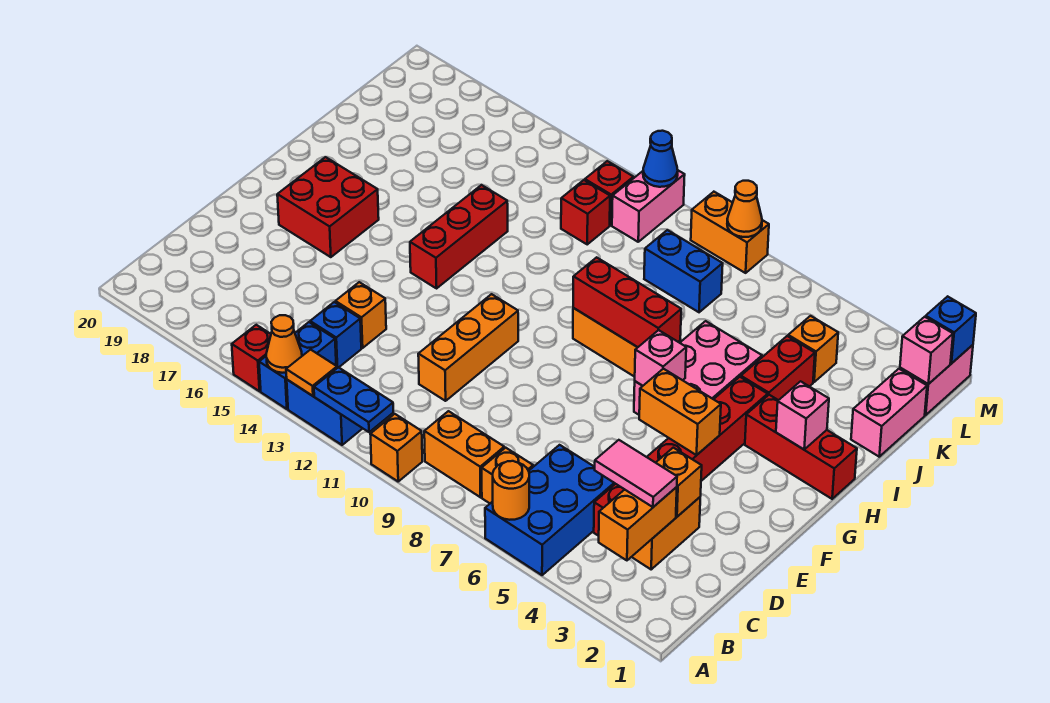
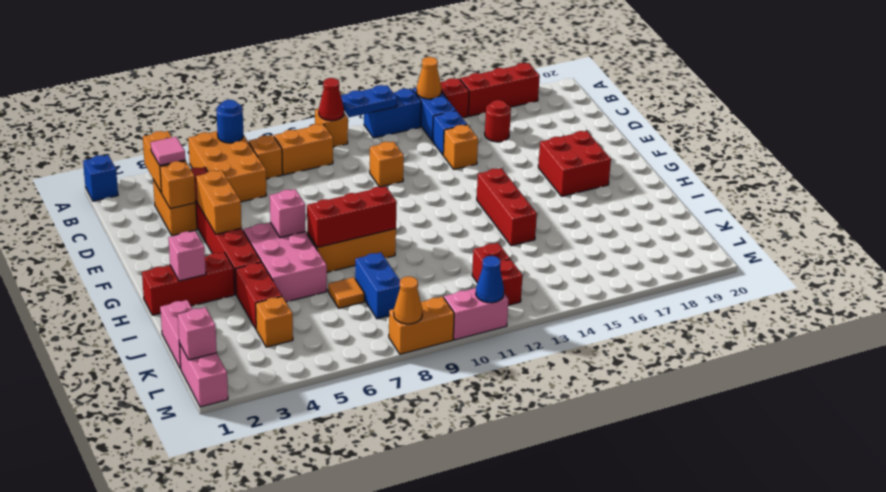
blue brick A5:C6 level 1 -> orange brick A5:C6 level 1
orange round brick A6 level 2 -> blue round brick A6 level 2
none -> red cone A10 level 2
orange tile A13 level 2 -> orange tile J7 level 1
none -> red brick A16:A18 level 1
pink tile C3:C4 level 3 -> pink tile C3 level 3
none -> red round brick C16 level 1
orange brick D11:F11 level 1 -> orange brick D11 level 1
orange brick F4:F5 level 2 -> orange brick E4:F4 level 2
blue brick K8:K9 level 1 -> blue brick J8:K8 level 1
pink brick L11:M11 level 1 -> pink brick M10:M11 level 1
blue brick M1 level 2 -> blue brick A1 level 1

